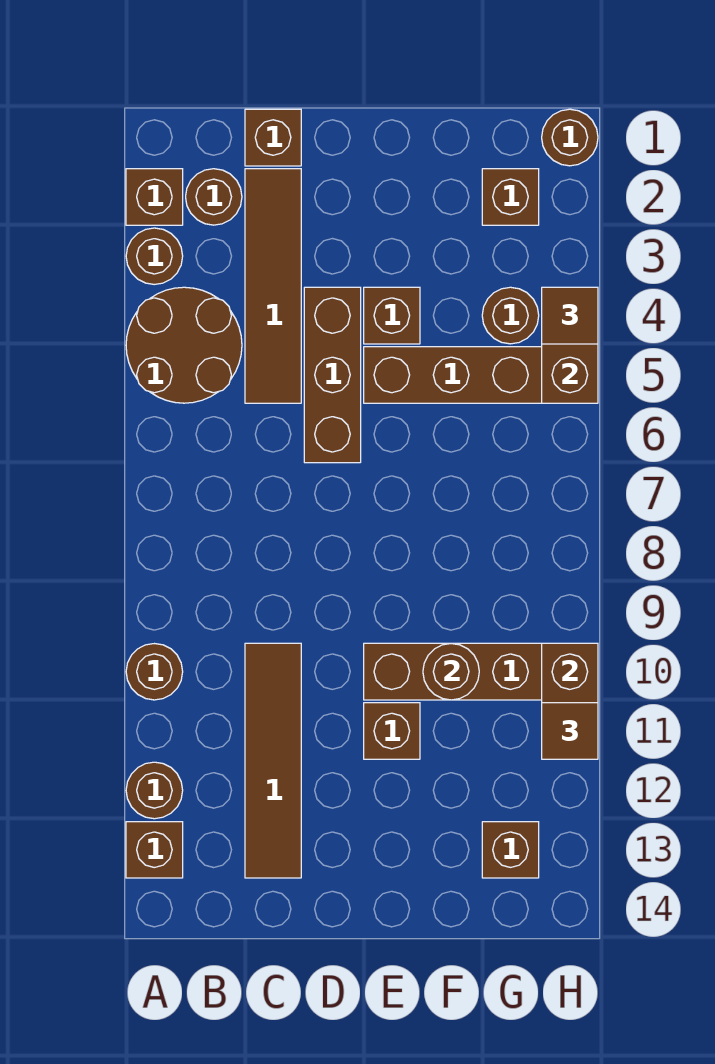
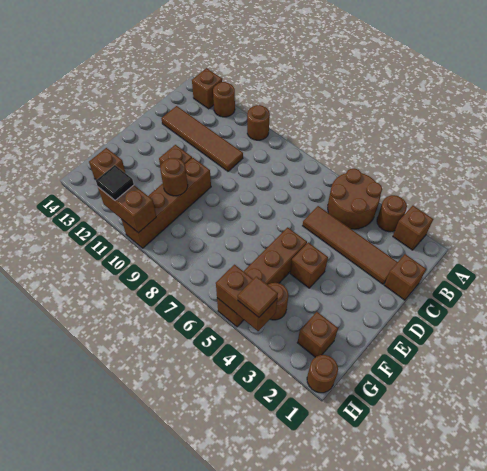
brown round brick B2 level 1 -> none
brown brick D4:D6 level 1 -> none
brown tile H11 level 3 -> black tile H11 level 3

